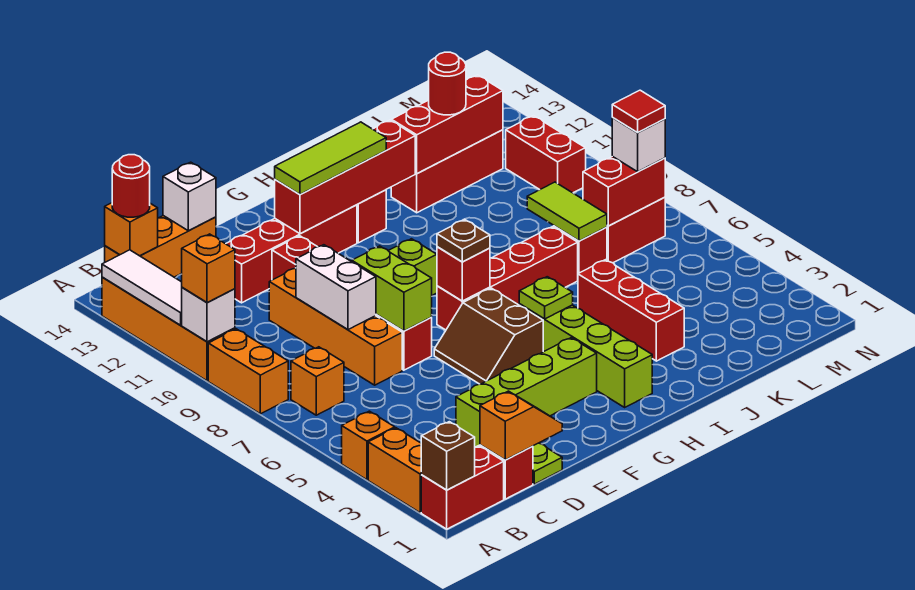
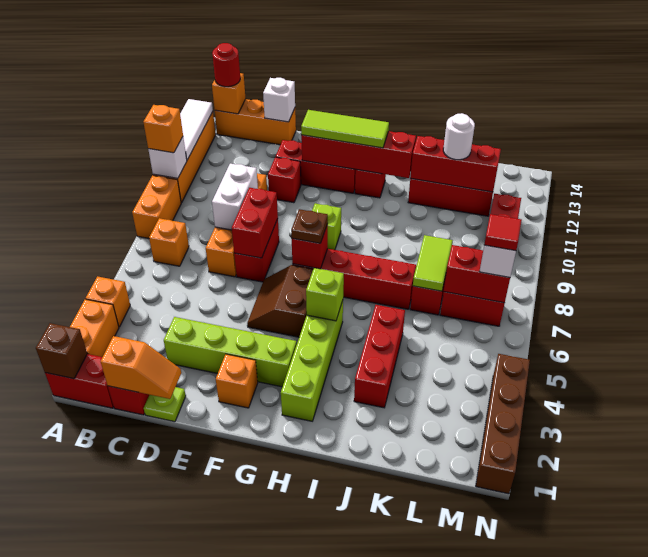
red brick D12:G12 level 1 -> red brick E12:G12 level 1
lime brick E7:E8 level 2 -> red brick E7:E8 level 2
none -> orange brick F2 level 1
lime plate H5 level 2 -> lime brick H5 level 2
red round brick K12 level 3 -> white round brick K12 level 3
none -> brown brick N1:N4 level 1

